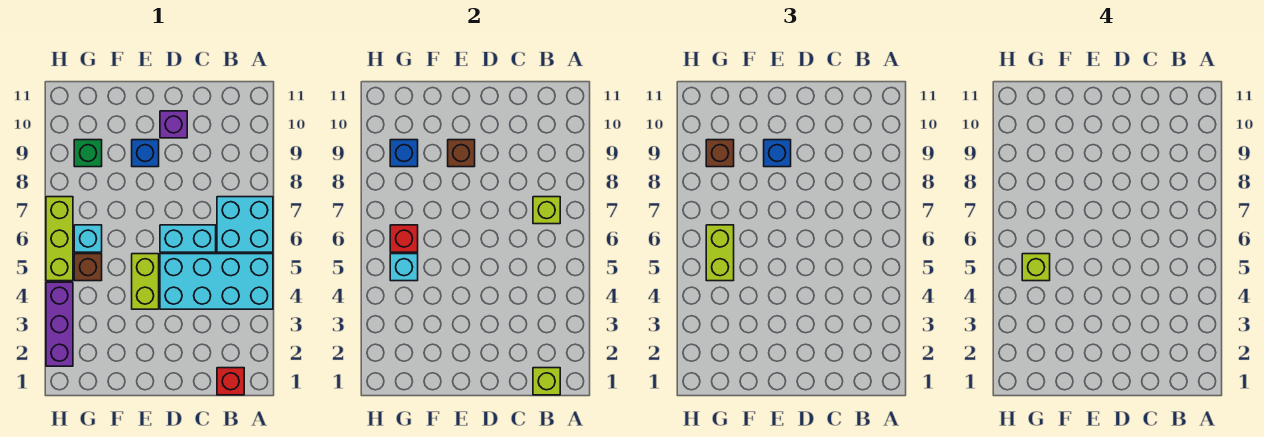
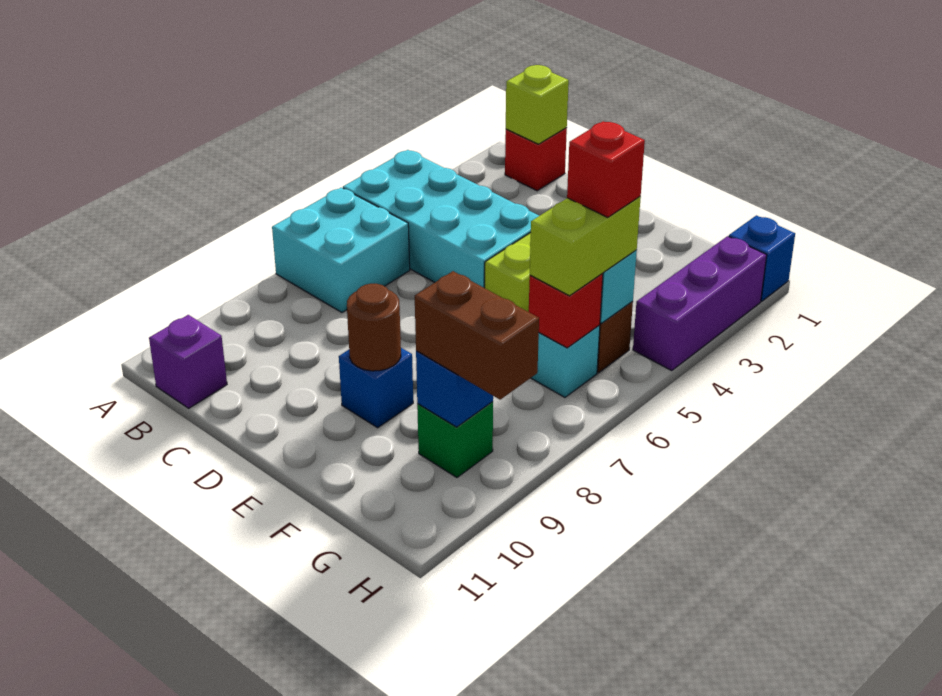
lime brick B7 level 2 -> none
cyan brick C6:D6 level 1 -> none
purple brick D10 level 1 -> purple brick B11 level 1
brown brick E9 level 2 -> brown round brick E9 level 2
blue brick E9 level 3 -> blue brick H1 level 1
lime brick G5 level 4 -> red brick G5 level 4
brown brick G9 level 3 -> brown brick G9:H9 level 3
lime brick H5:H7 level 1 -> none

